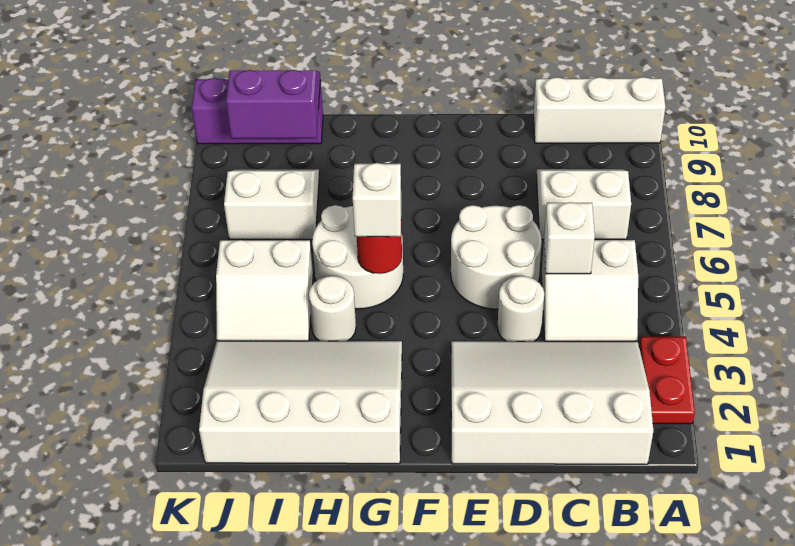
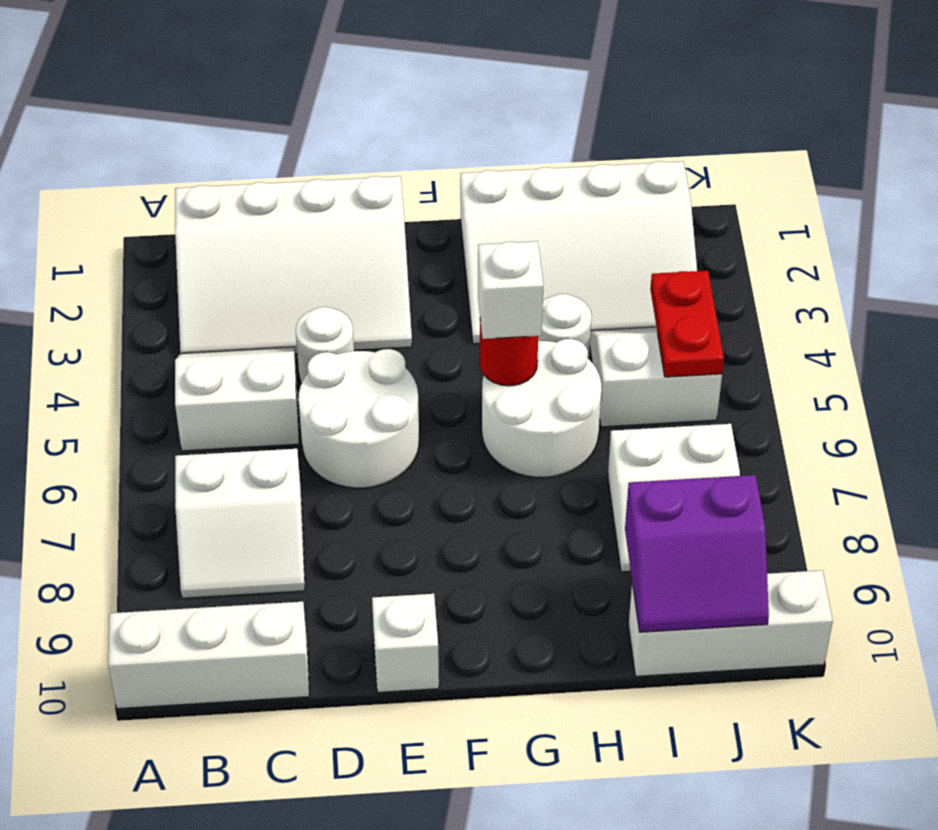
red plate A2:A3 level 1 -> red plate J4:J5 level 2
white brick C5 level 2 -> white brick E10 level 1
purple brick I10:K10 level 1 -> white brick I10:K10 level 1

